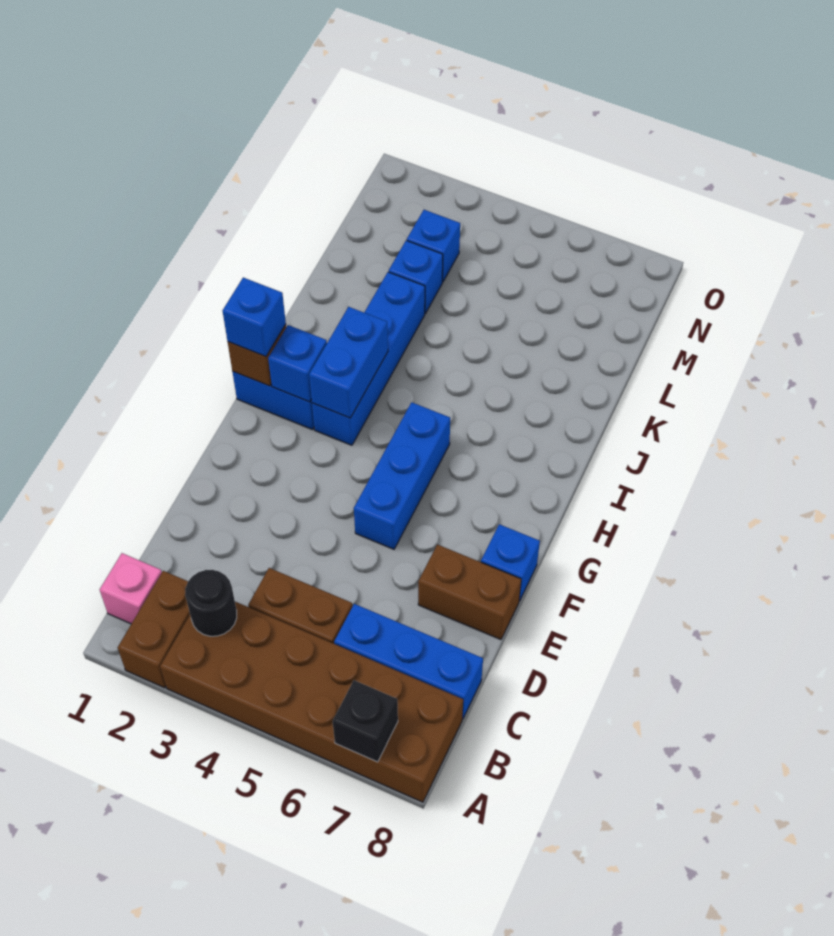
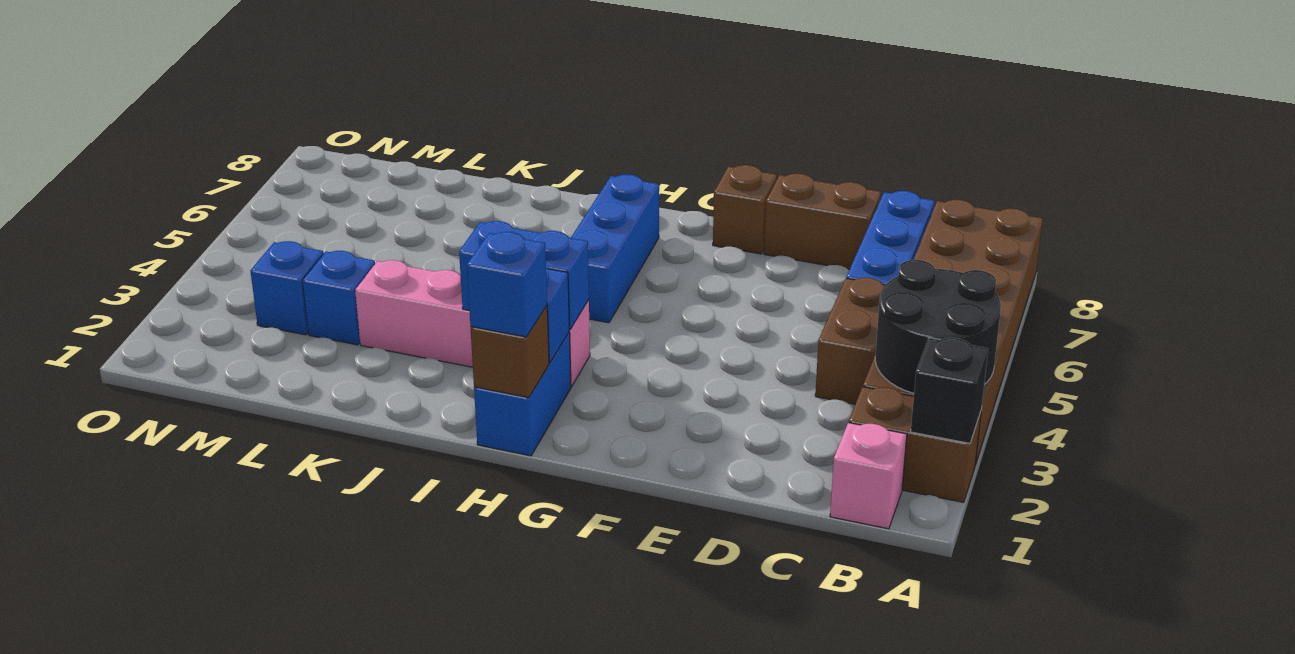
black brick A7 level 2 -> black brick A2 level 2
black round brick B3 level 2 -> black round brick A3:B4 level 2
brown brick E7:E8 level 1 -> brown brick D8:E8 level 1
blue brick F5:H5 level 1 -> blue brick H5:H7 level 1
blue brick F8 level 1 -> brown brick F8 level 1
blue brick H3:K3 level 1 -> pink brick H3:K3 level 1

